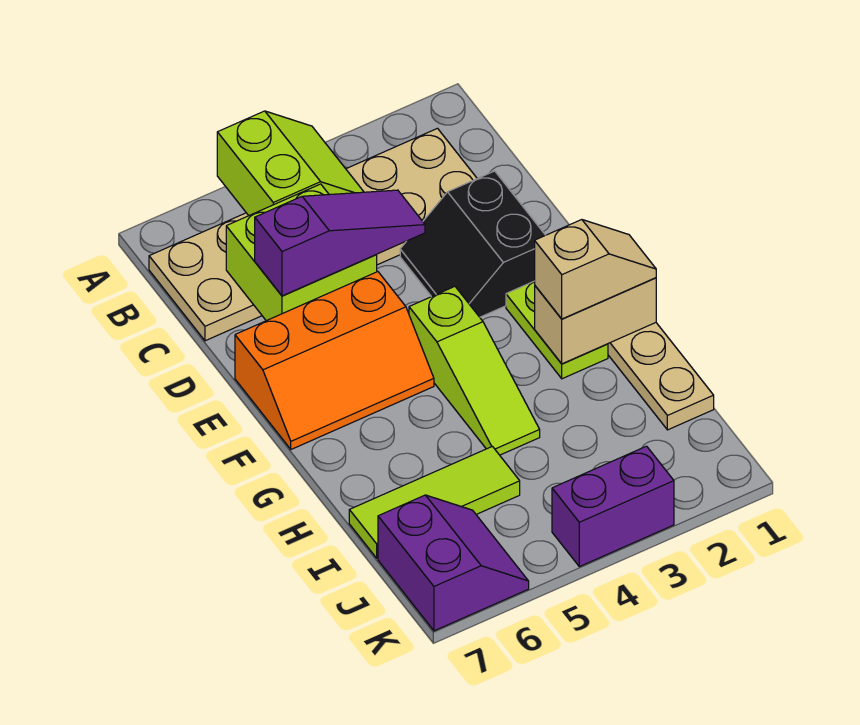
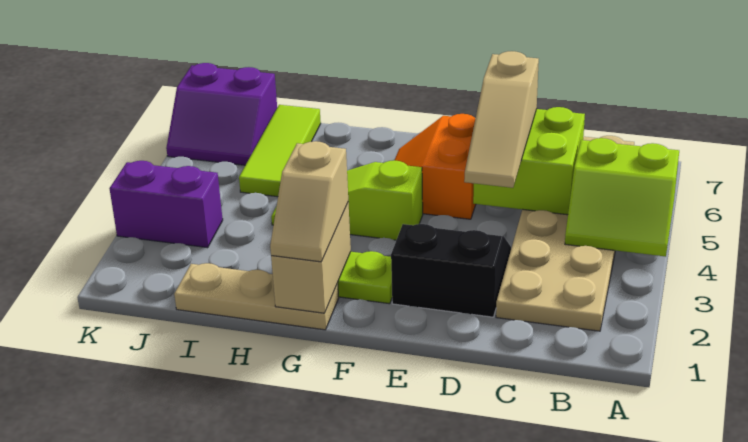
purple slope D4:D6 level 3 top 6 -> tan slope D4:D6 level 3 top 6
orange slope E5:F7 level 1 top E -> orange slope E5:F6 level 1 top E
purple brick K3:K4 level 1 -> purple brick J3:K3 level 1

